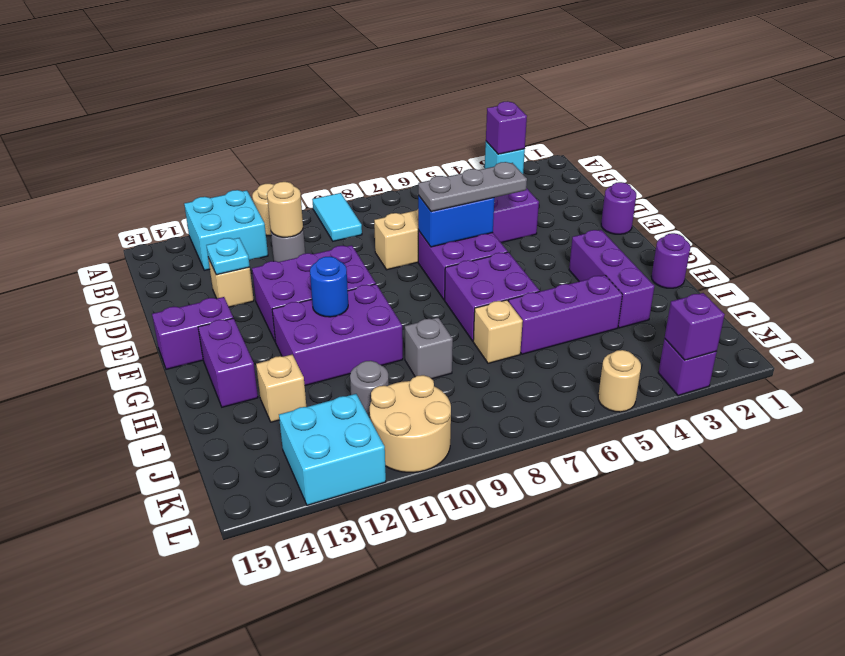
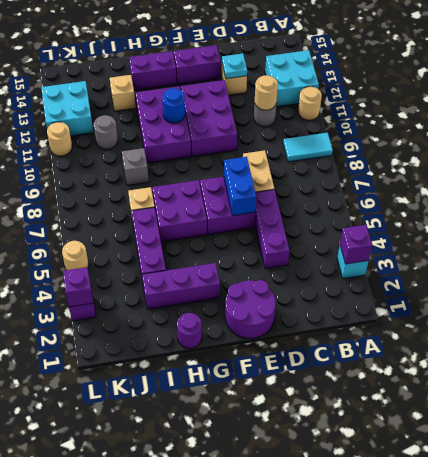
purple round brick E1 level 1 -> purple round brick E1:F2 level 1
grey plate E5:E7 level 3 -> none
purple brick F14:F15 level 1 -> purple brick E14:F14 level 1
tan round brick K10:L11 level 1 -> tan round brick L11 level 1

